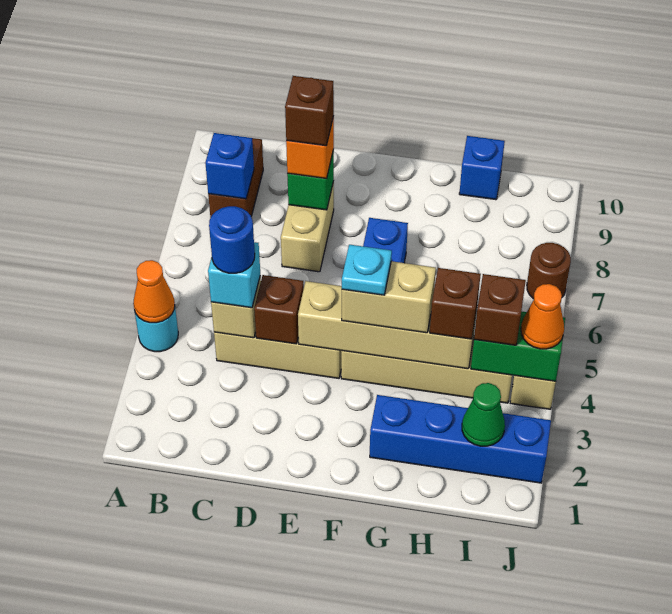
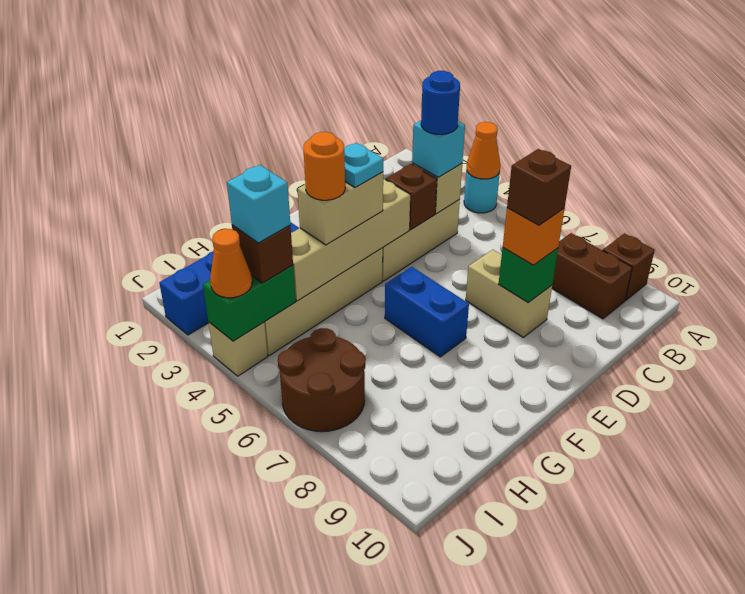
blue brick B8 level 2 -> none
none -> orange round brick G4 level 4
brown brick H4 level 3 -> brown brick A9 level 1
blue brick H10 level 1 -> none
green cone I2 level 2 -> none
none -> cyan brick I4 level 4
brown round brick J7 level 1 -> brown round brick I6:J7 level 1

